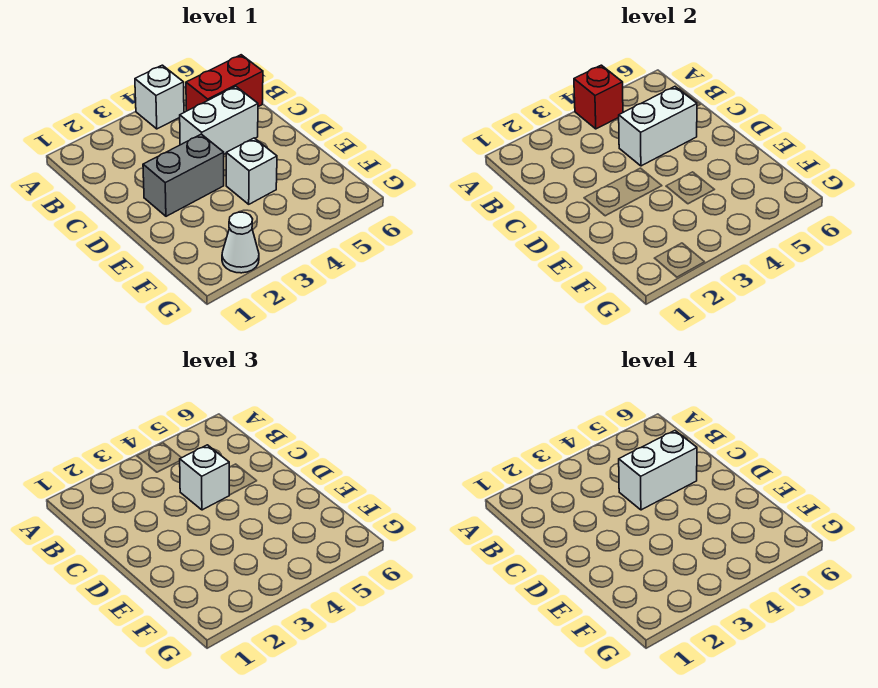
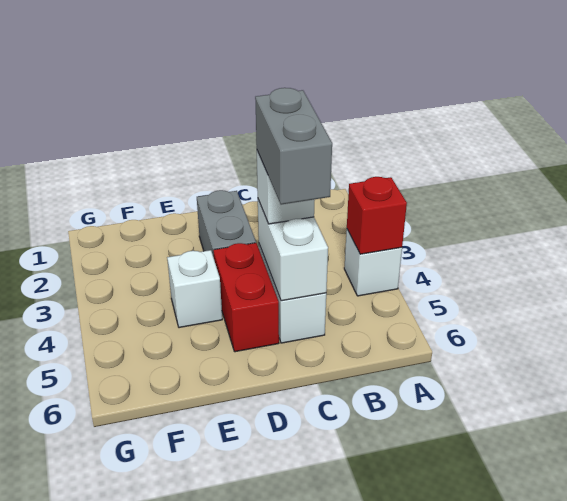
red brick B5:B6 level 1 -> red brick D4:D5 level 1
white brick C4:C5 level 4 -> grey brick C4:C5 level 4
white cone G2 level 1 -> none

